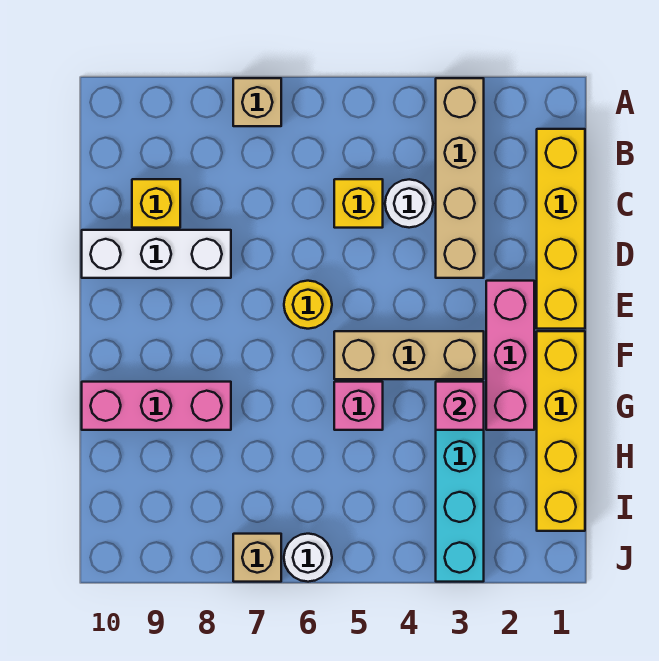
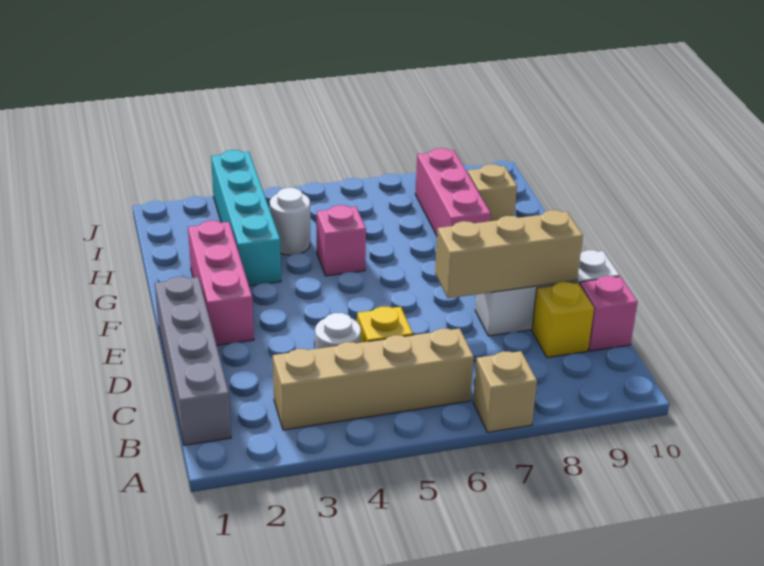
tan brick A3:D3 level 1 -> tan brick B3:B6 level 1
yellow brick B1:E1 level 1 -> grey brick B1:E1 level 1
yellow round brick E6 level 1 -> none
yellow brick F1:I1 level 1 -> none
tan brick F3:F5 level 1 -> tan brick D7:D9 level 2
pink brick G3 level 2 -> pink brick C10 level 1
pink brick G8:G10 level 1 -> pink brick G8:I8 level 1
white round brick J6 level 1 -> white round brick H4 level 1
tan brick J7 level 1 -> tan brick H9 level 1

